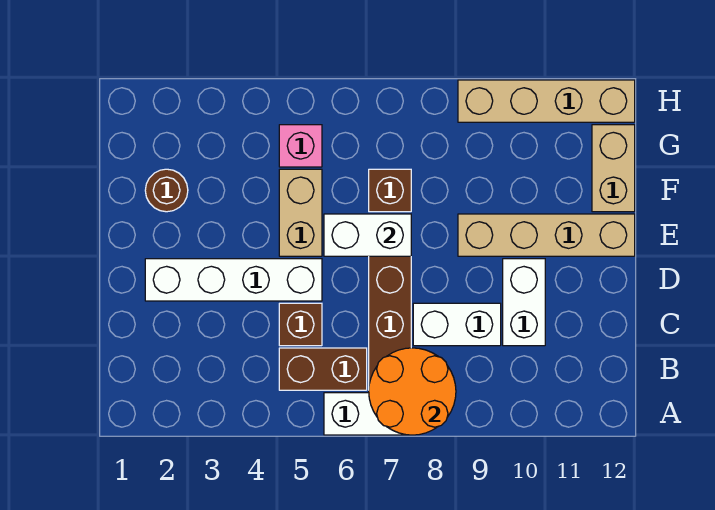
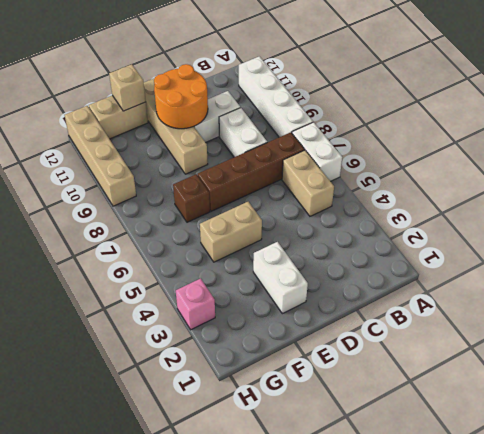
orange round brick A7:B8 level 2 -> orange round brick D10:E11 level 2
brown brick B5:B6 level 1 -> tan brick B5:B6 level 1
brown brick C5 level 1 -> none
white brick D2:D5 level 1 -> white brick A8:A11 level 1
white brick E6:E7 level 2 -> white brick E2:E3 level 1
brown round brick F2 level 1 -> none
none -> tan brick F12 level 2
pink brick G5 level 1 -> pink brick H3 level 1

